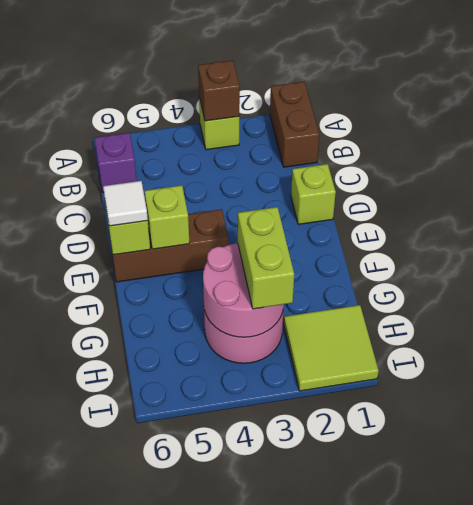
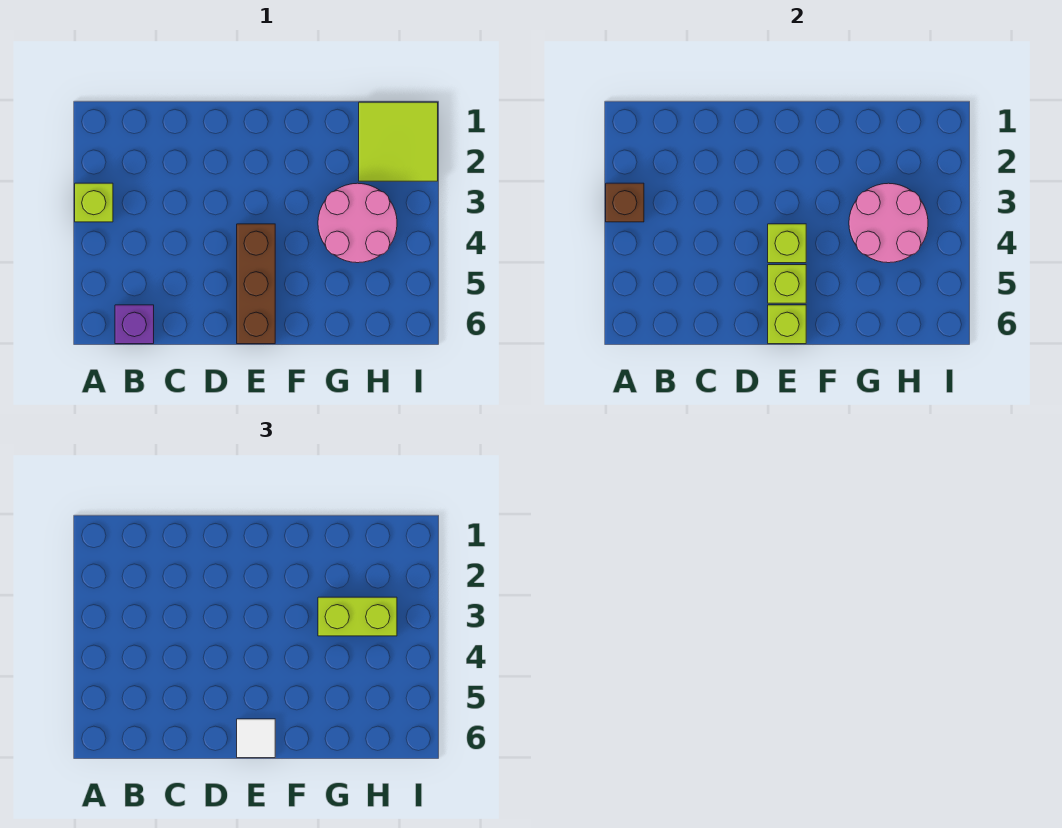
brown brick A1:B1 level 1 -> none
lime brick D1 level 1 -> lime brick E4 level 2

